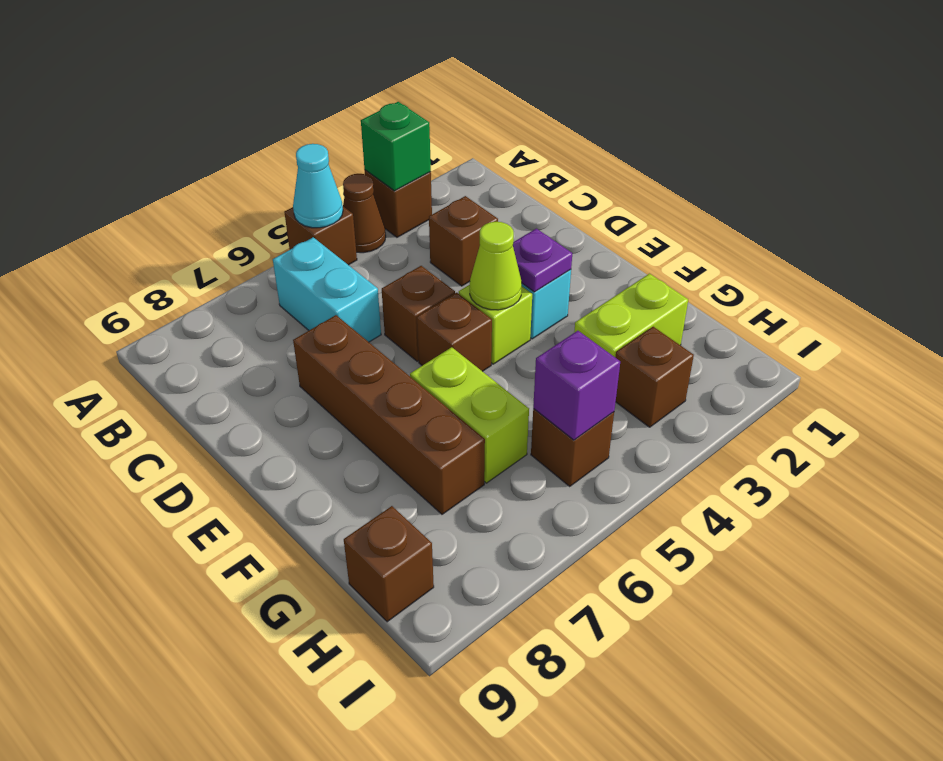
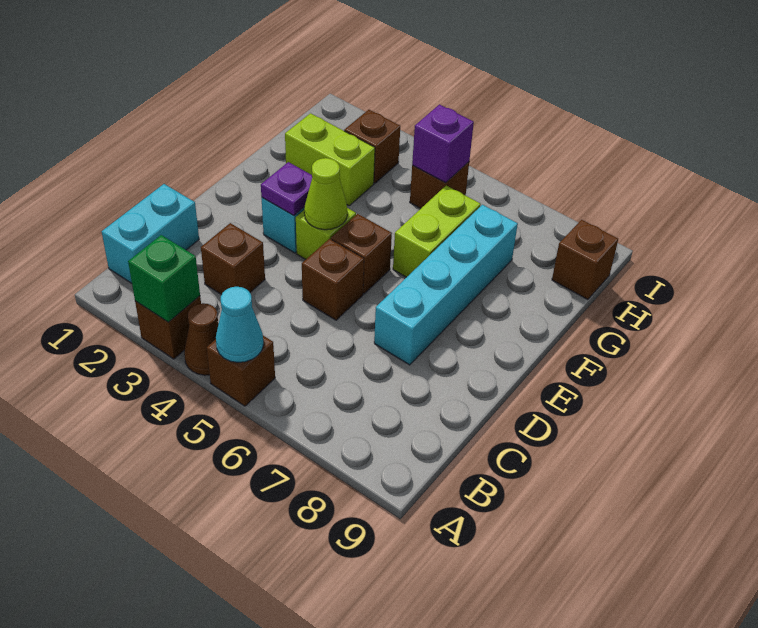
cyan brick B6:C6 level 1 -> cyan brick B1:C1 level 1
brown brick D7:G7 level 1 -> cyan brick D7:G7 level 1

